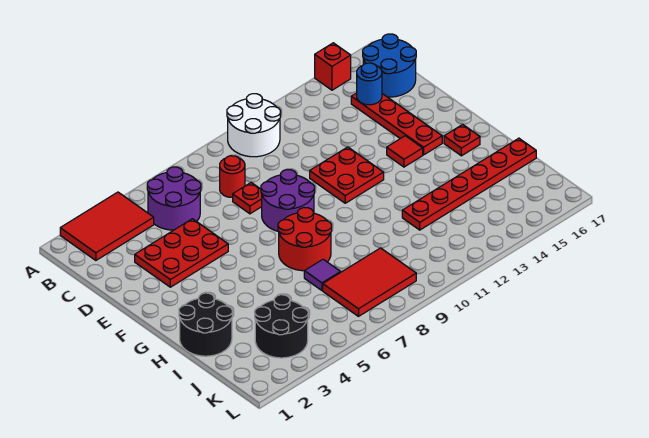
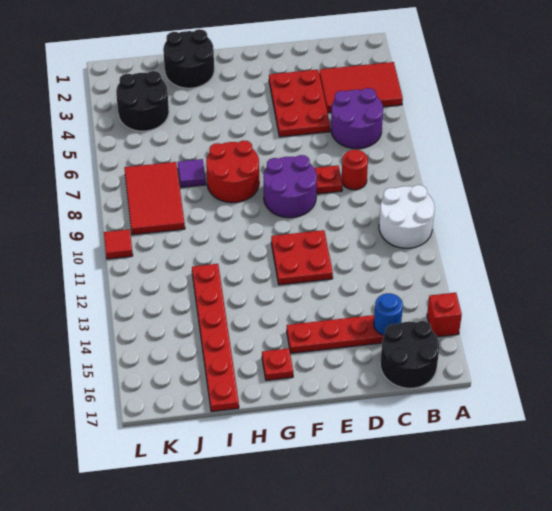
red tile A2:B4 level 1 -> red tile A3:C4 level 1
blue round brick B16:C17 level 1 -> black round brick B16:C17 level 1
red tile F14 level 1 -> red tile L10 level 1

